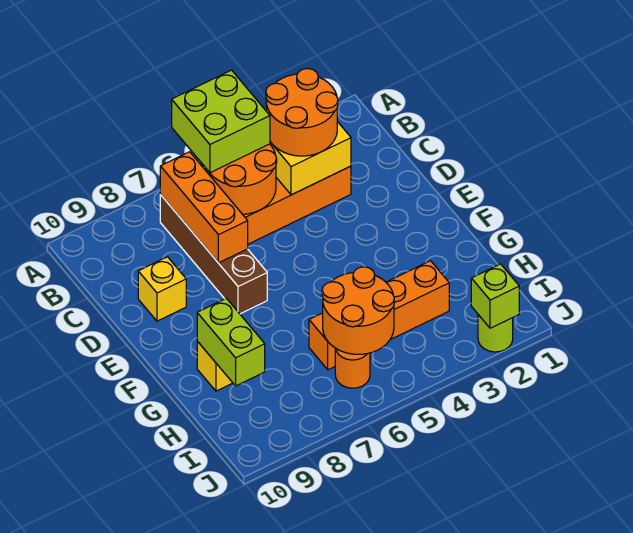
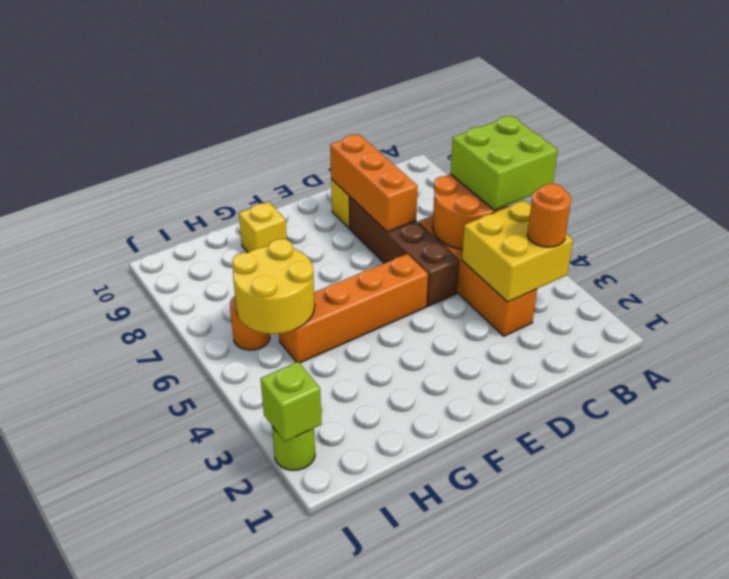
orange round brick B3:C4 level 3 -> orange round brick B3 level 3
brown brick B7:E7 level 1 -> brown brick D5:D8 level 1
orange brick B7:D7 level 2 -> orange brick D7:D9 level 2
lime brick G9:H9 level 2 -> none
orange brick H3:H6 level 1 -> orange brick E5:H5 level 1
orange round brick H5:I6 level 2 -> yellow round brick H5:I6 level 2

